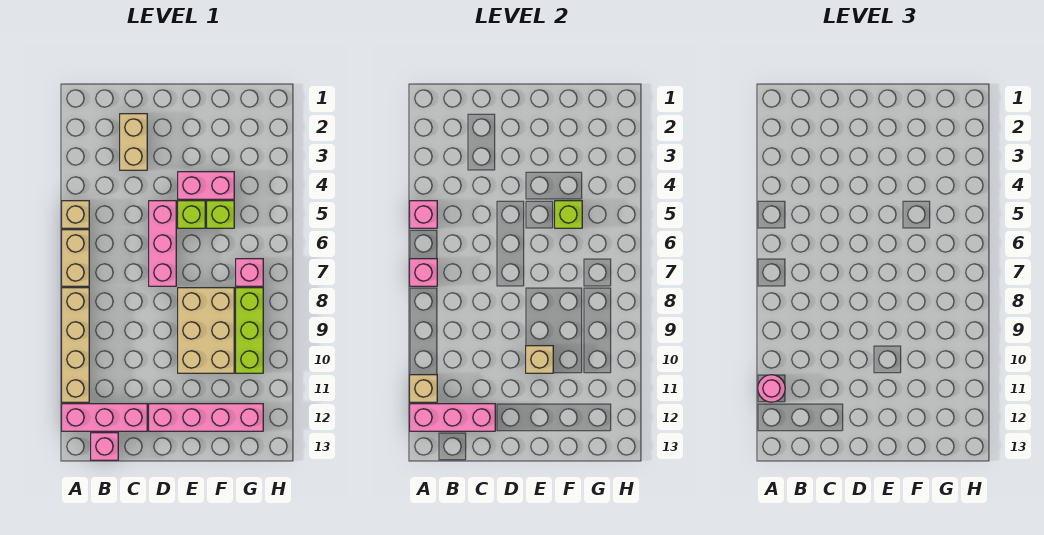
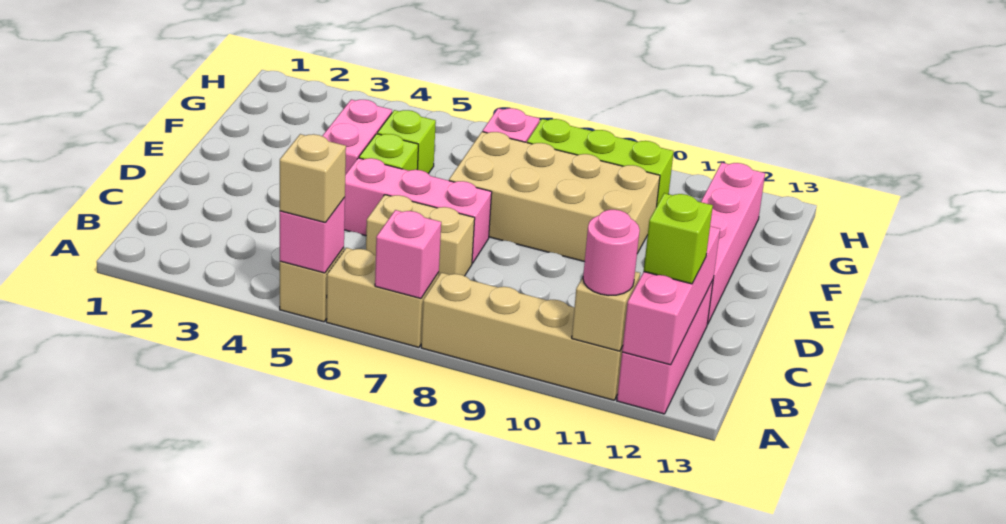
pink brick B13 level 1 -> none
tan brick C2:C3 level 1 -> tan brick C6:C7 level 1
tan brick E8:F10 level 1 -> tan brick E7:F10 level 1
tan brick E10 level 2 -> tan brick A5 level 3
lime brick F5 level 2 -> lime brick B12 level 3

